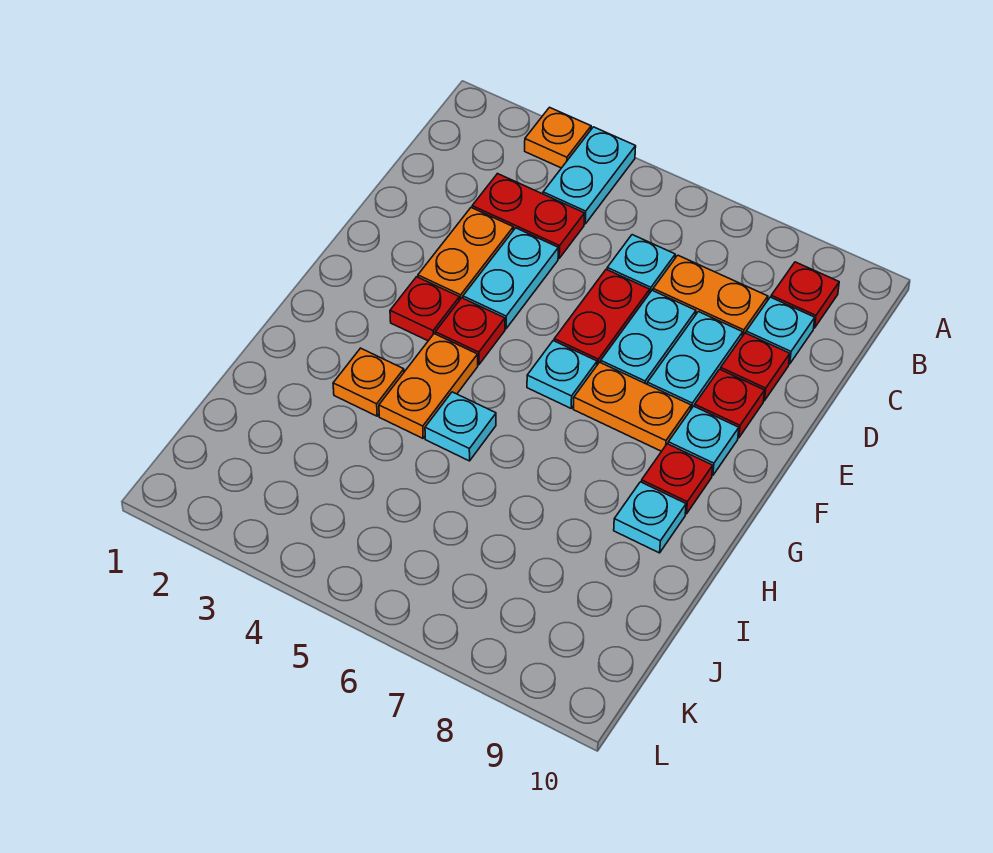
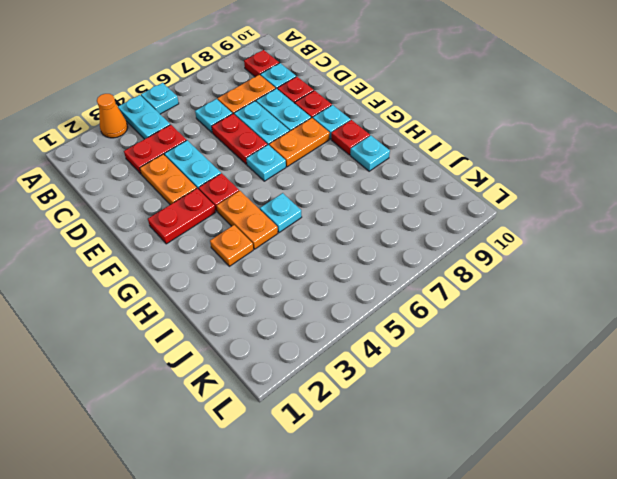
orange plate A3 level 1 -> orange cone A3 level 1
none -> cyan plate A5 level 1
red plate F3 level 1 -> red plate F2:F3 level 1

